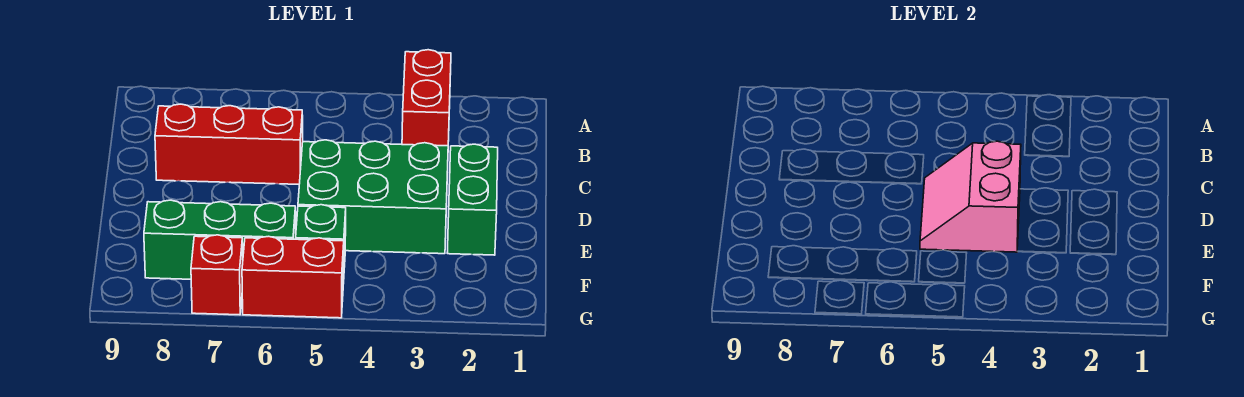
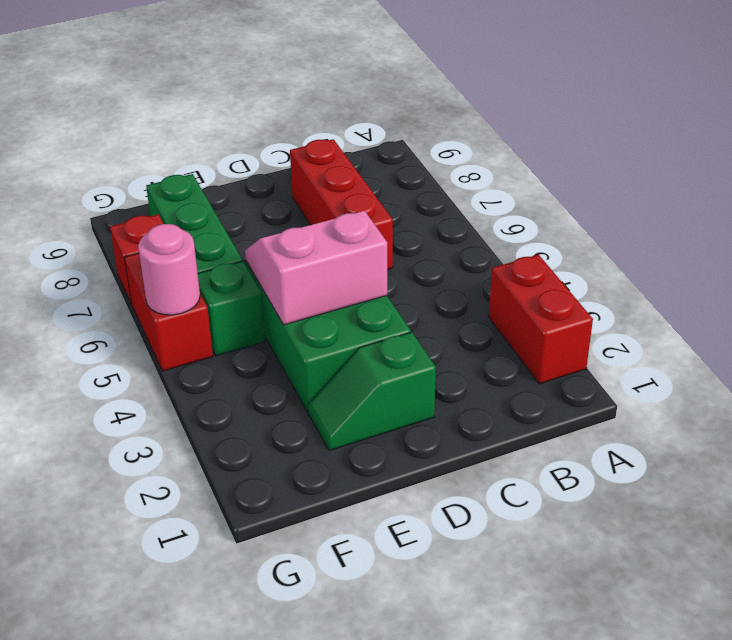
red brick A3:B3 level 1 -> red brick A2:A3 level 1
green brick D2:E2 level 1 -> green slope D2:E2 level 1 top D
none -> pink round brick G5 level 2

